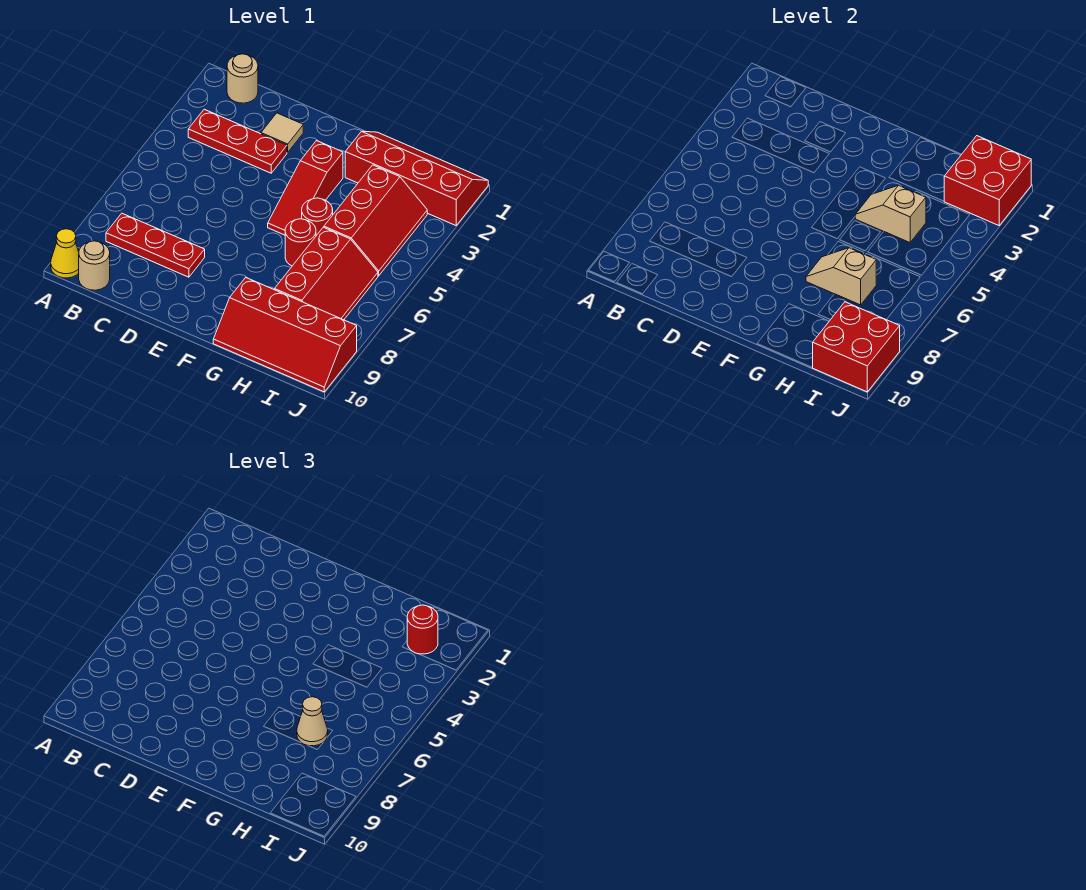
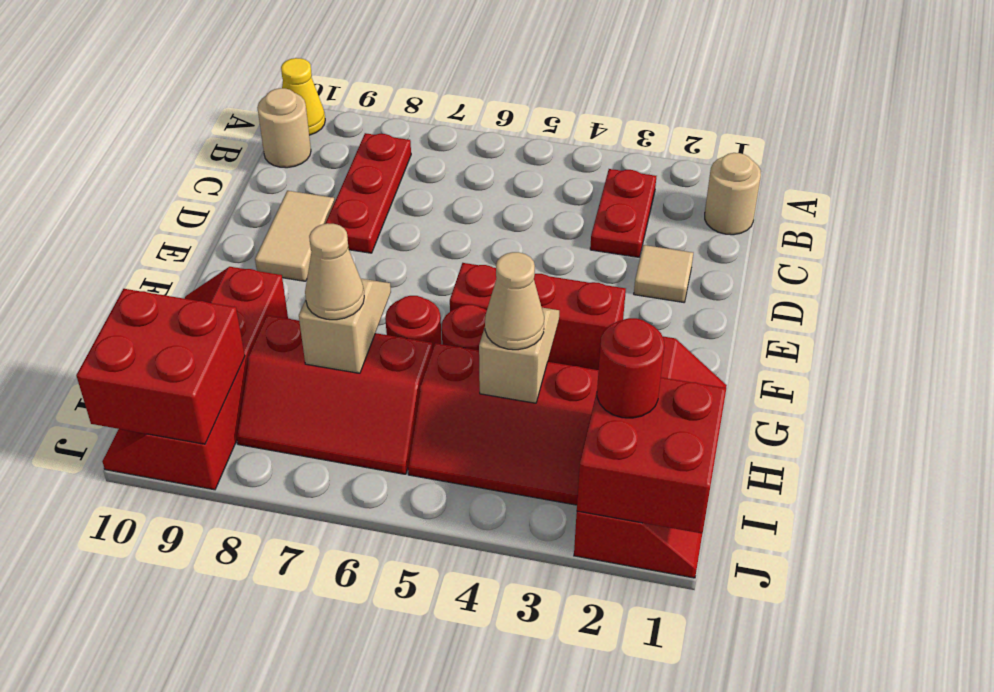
red plate B3:D3 level 1 -> red plate B3:C3 level 1
none -> tan tile D9:E9 level 1
red slope F3:F5 level 1 top 3 -> red brick F3:F5 level 1
none -> tan cone H4 level 3

